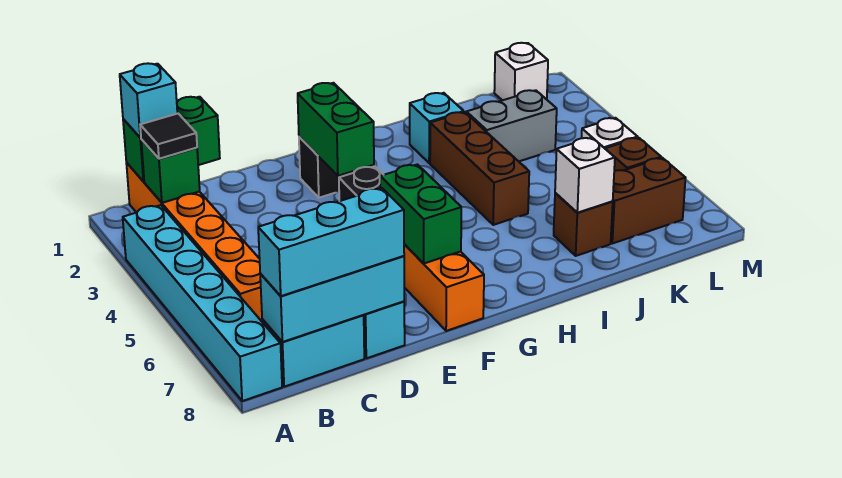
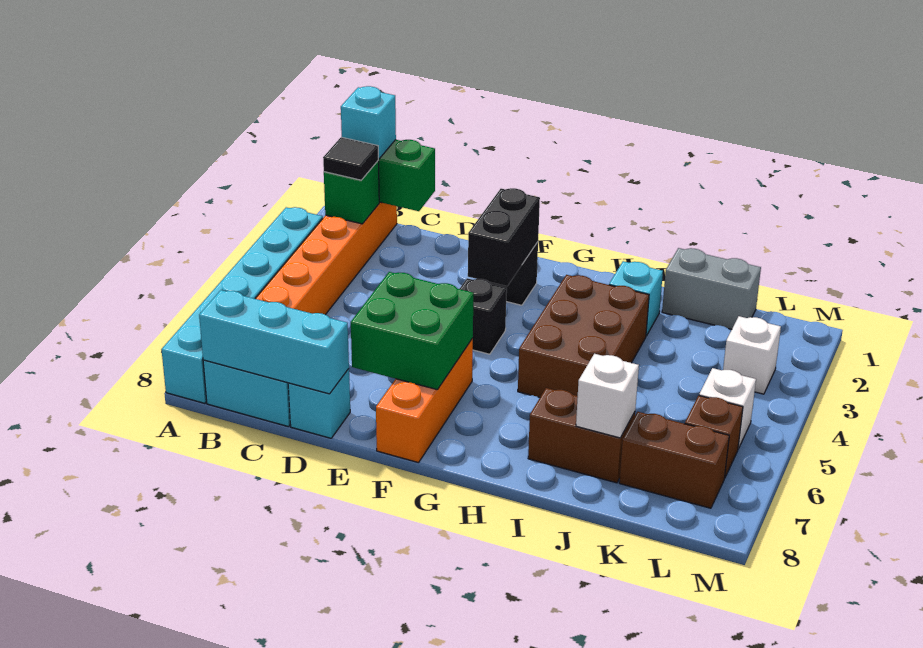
cyan brick B8:D8 level 3 -> none
green brick F2:F3 level 2 -> black brick F2:F3 level 2
green brick F6:F7 level 2 -> green brick E6:F7 level 2
brown brick I3:I5 level 1 -> brown brick H3:I5 level 1
grey brick J3:K3 level 1 -> grey brick J1:K1 level 1
brown brick J7 level 1 -> brown brick I7:J7 level 1
white brick L1 level 1 -> white brick L3 level 1

